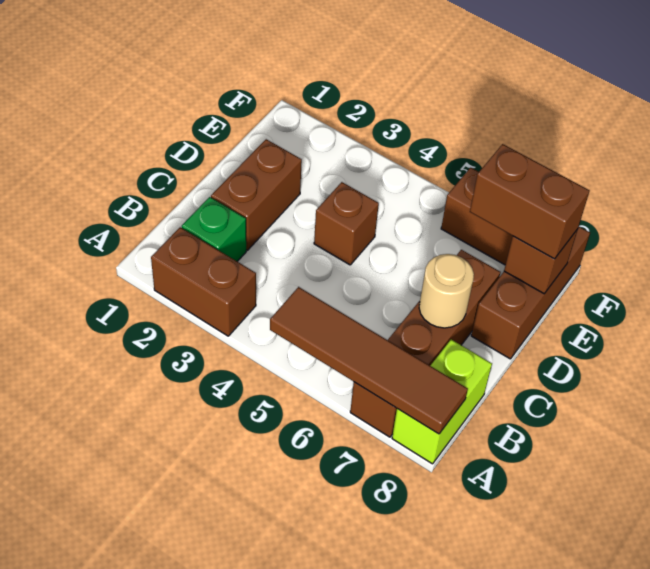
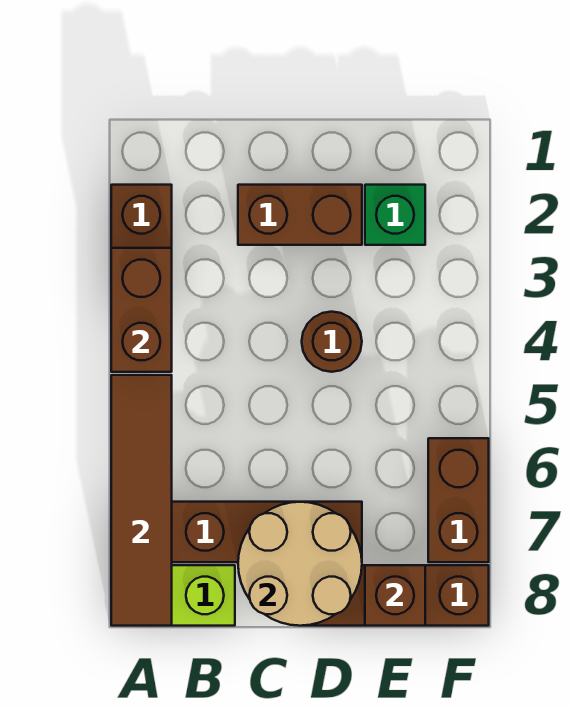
green brick B2 level 1 -> green brick E2 level 1
tan round brick C7 level 2 -> tan round brick C7:D8 level 2
brown brick D4 level 1 -> brown round brick D4 level 1
brown brick E7:E8 level 3 -> brown brick A3:A4 level 2

